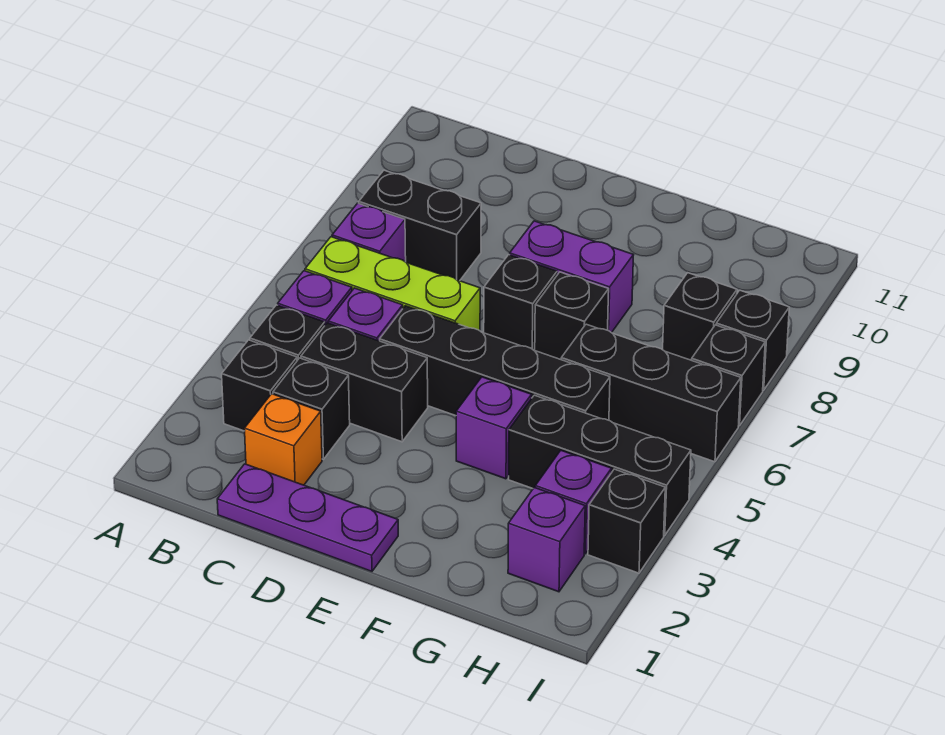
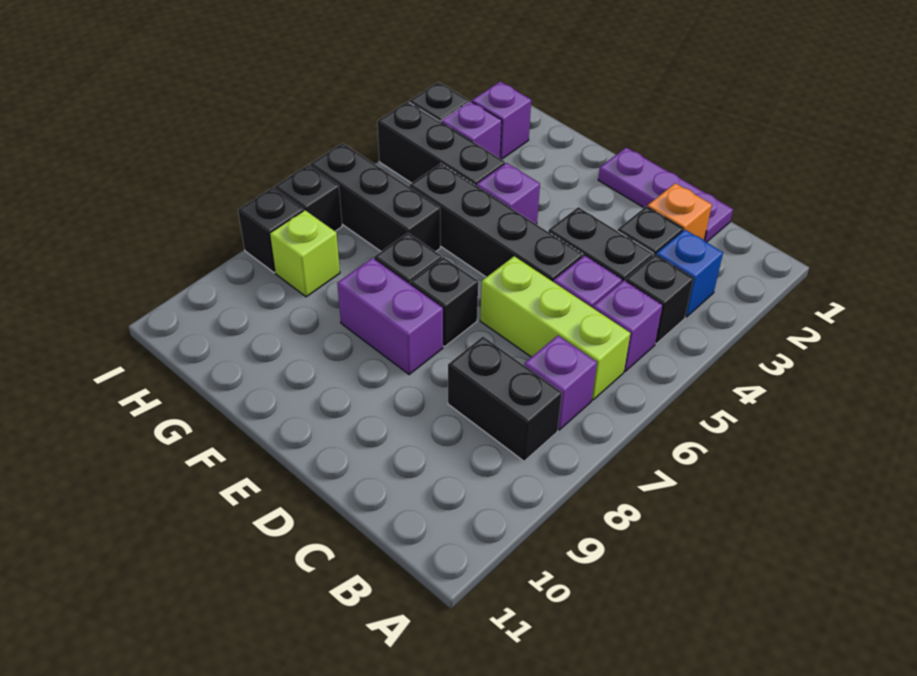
black brick B3 level 1 -> blue brick B3 level 1
black brick H8 level 1 -> lime brick H8 level 1

